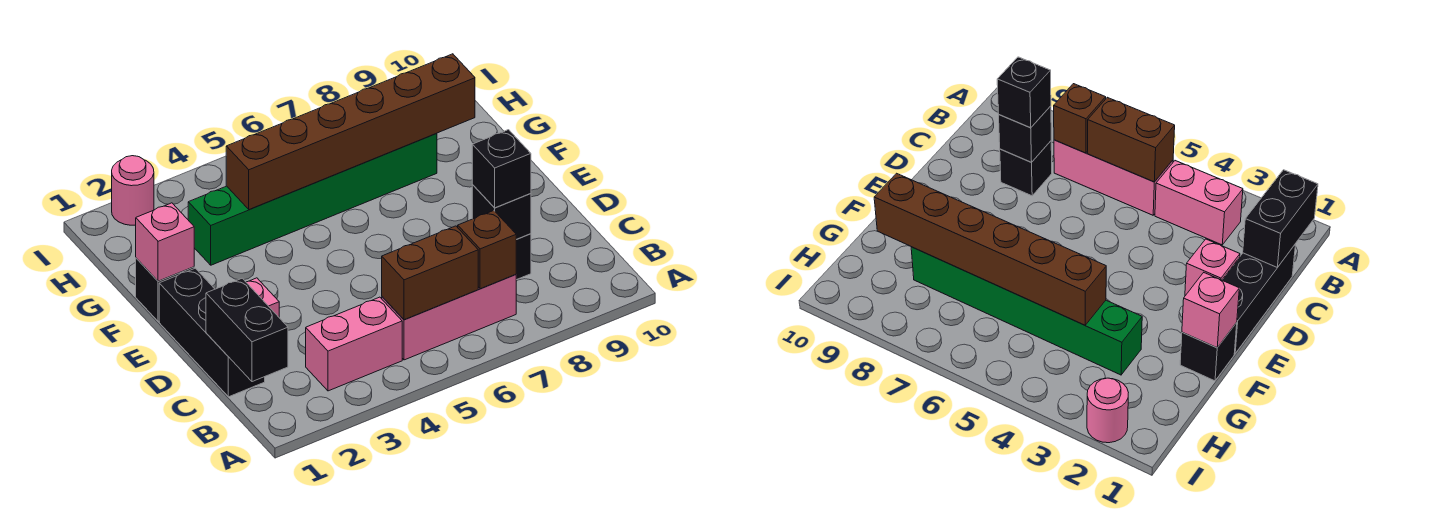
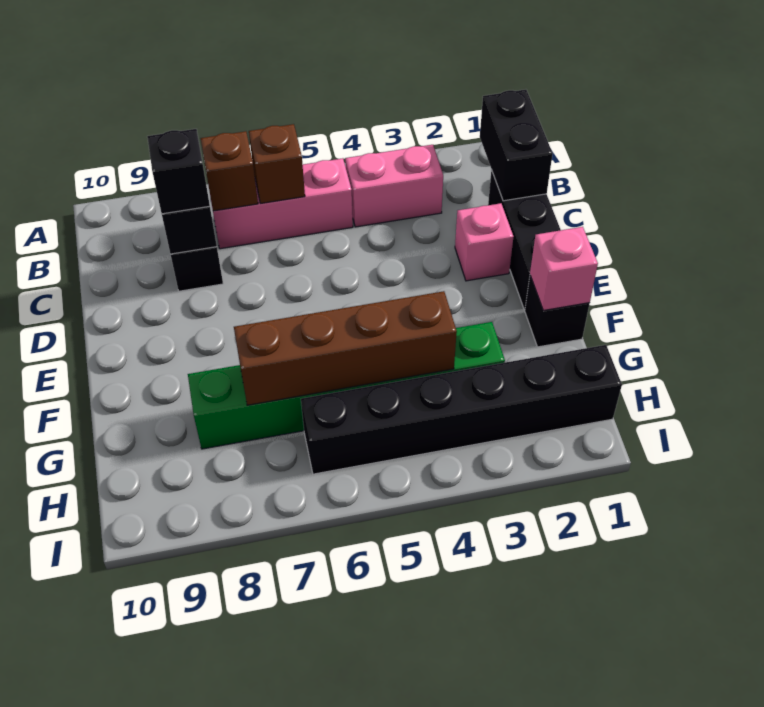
brown brick B5:B6 level 2 -> brown brick B6 level 2
brown brick G4:G9 level 2 -> brown brick G4:G7 level 2
none -> black brick H1:H6 level 1
pink round brick I2 level 1 -> none

